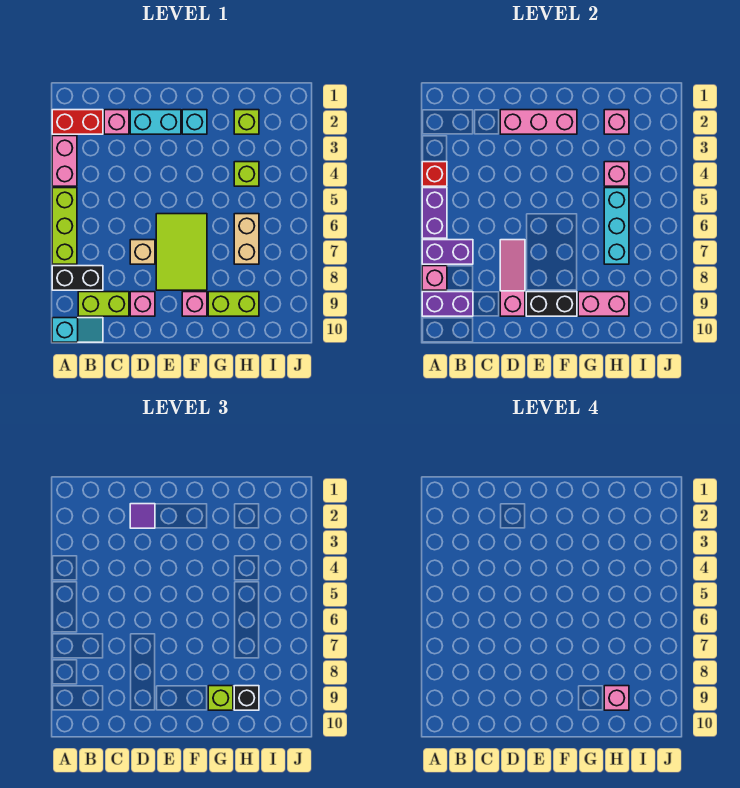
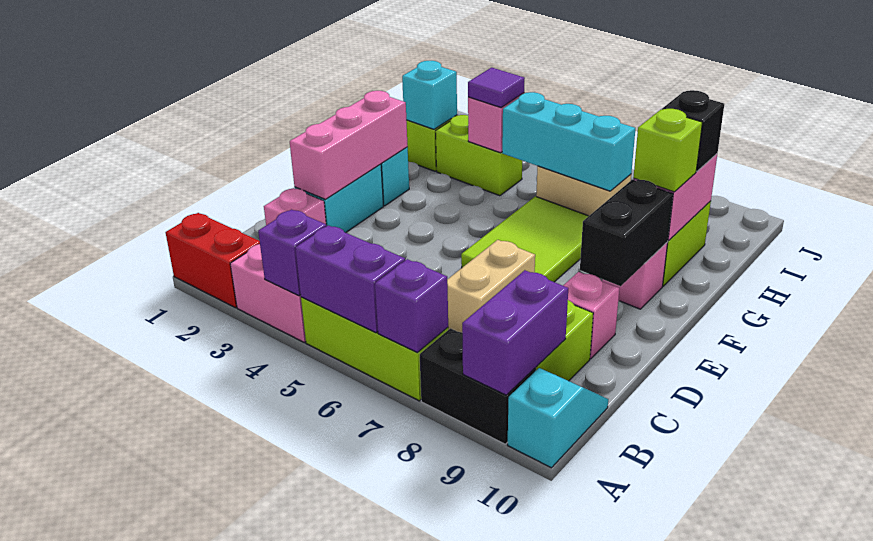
red brick A2:B2 level 1 -> red brick A1:A2 level 1
red brick A4 level 2 -> purple brick A4 level 2
purple brick A7:B7 level 2 -> purple brick A7 level 2
black brick A8:B8 level 1 -> black brick A8:A9 level 1
pink brick A8 level 2 -> none
purple tile D2 level 3 -> purple tile H4 level 3
tan brick D7 level 1 -> tan brick C7:D7 level 1
pink slope D7:D9 level 2 top 9 -> none
lime tile E6:F8 level 1 -> lime tile E6:G7 level 1
pink brick H2 level 2 -> cyan brick H2 level 2
lime brick H4 level 1 -> lime brick H3:H4 level 1
pink brick H9 level 4 -> none

